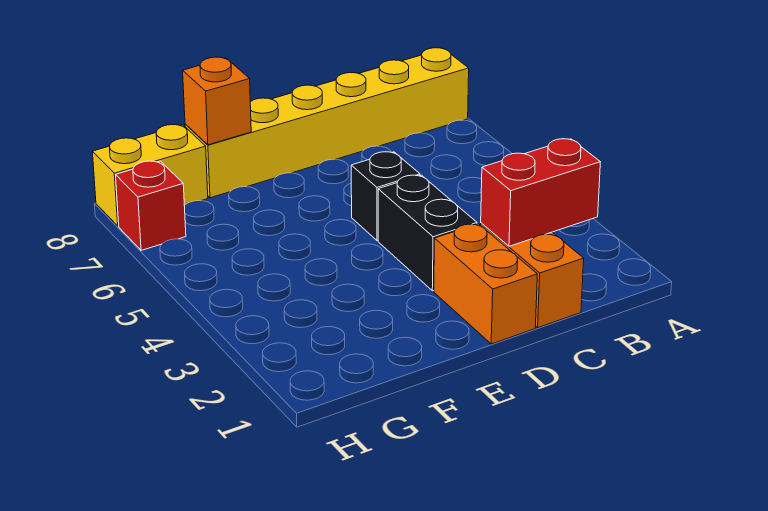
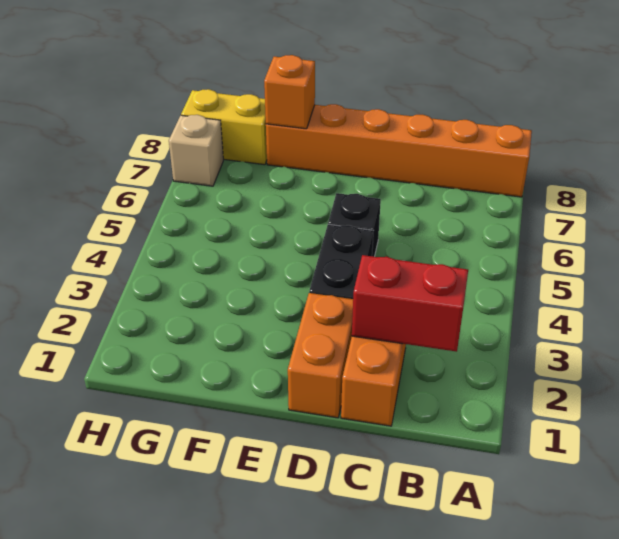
yellow brick A8:F8 level 1 -> orange brick A8:F8 level 1
red brick H7 level 1 -> tan brick H7 level 1

